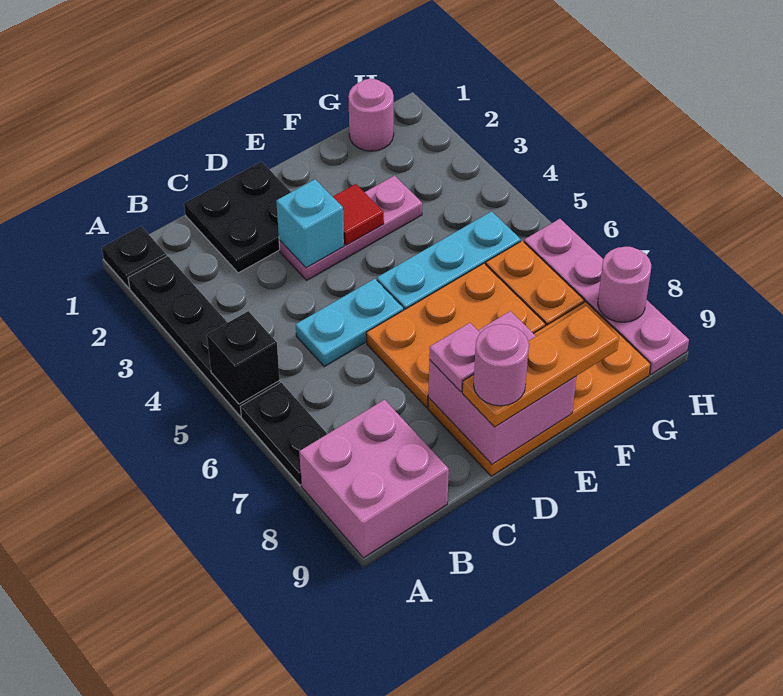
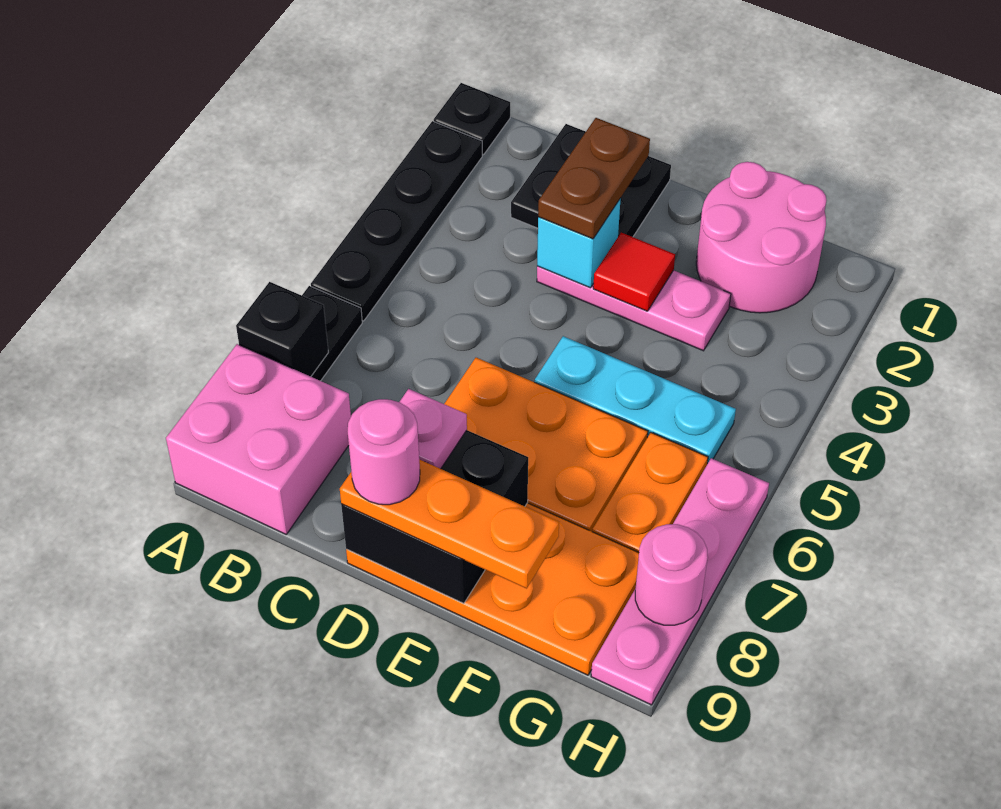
black brick A5 level 2 -> black brick A7 level 2
cyan plate C5:D5 level 1 -> none
none -> brown plate D2:D3 level 3
pink brick D8:E9 level 2 -> black brick D8:E9 level 2
pink round brick G1 level 1 -> pink round brick F1:G2 level 1

